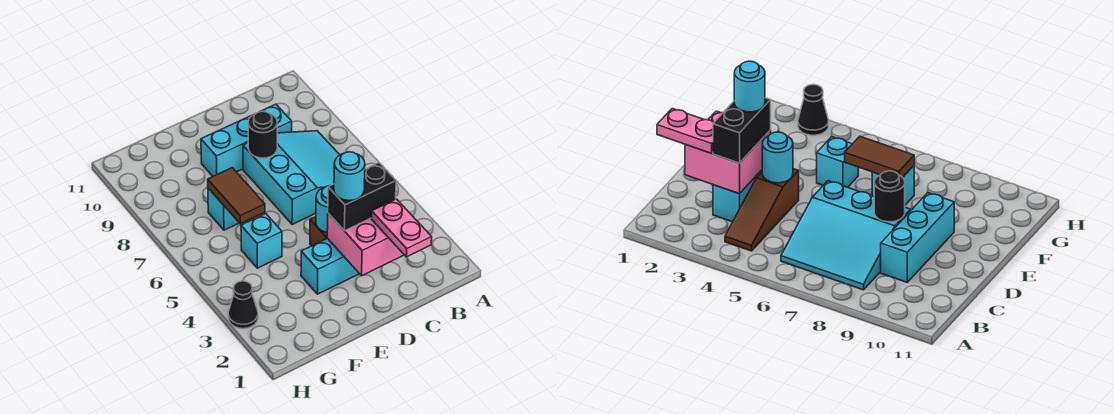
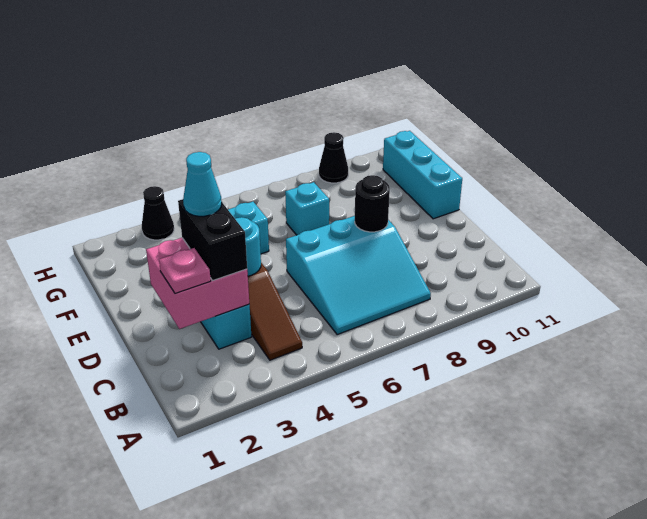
pink plate C1:C2 level 3 -> pink plate C2 level 3
cyan brick C9:E9 level 1 -> cyan brick E11:G11 level 1
cyan round brick D3 level 4 -> cyan cone D3 level 4
brown tile F6:F7 level 2 -> none
none -> black cone H9 level 1

